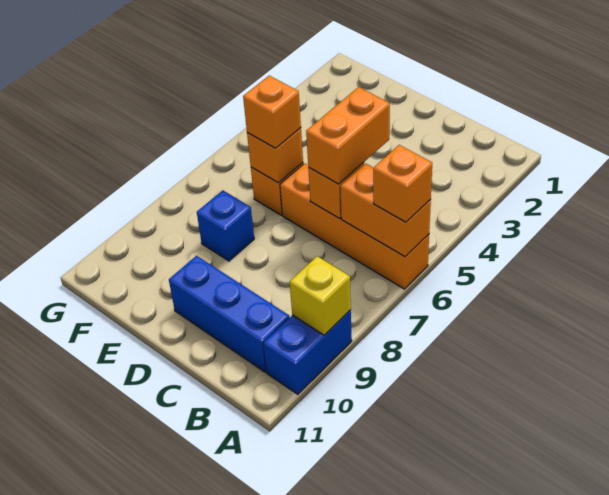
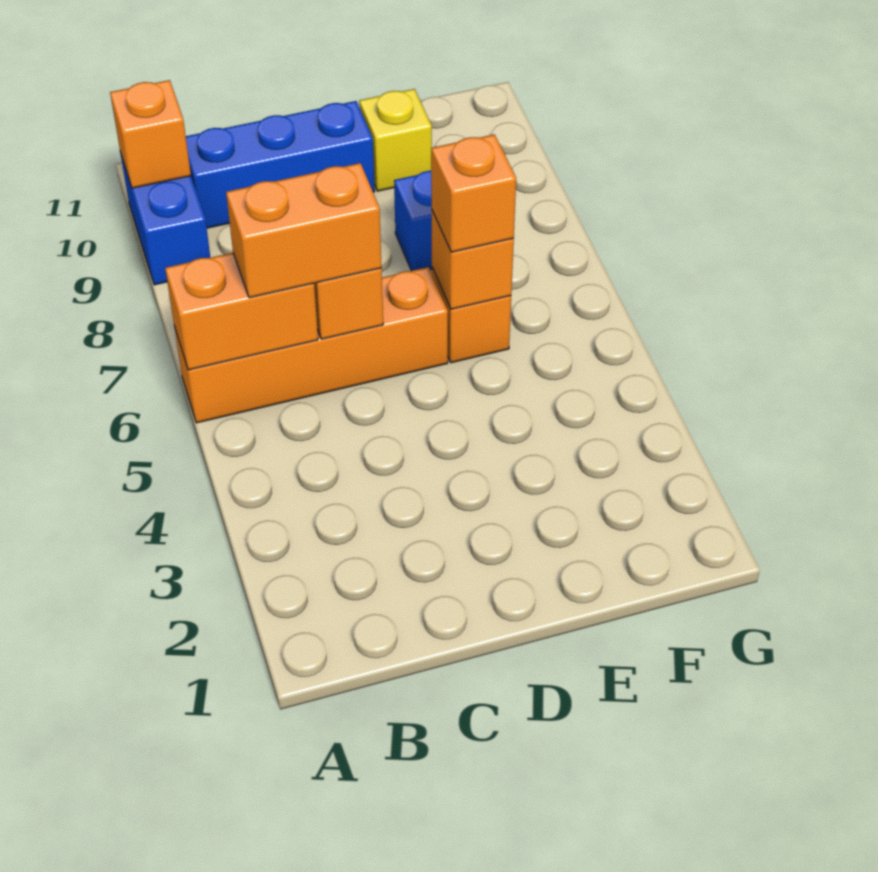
orange brick A6 level 3 -> orange brick A10 level 2
yellow brick A9 level 2 -> yellow brick E10 level 1
orange brick C5:C6 level 3 -> orange brick B6:C6 level 3

